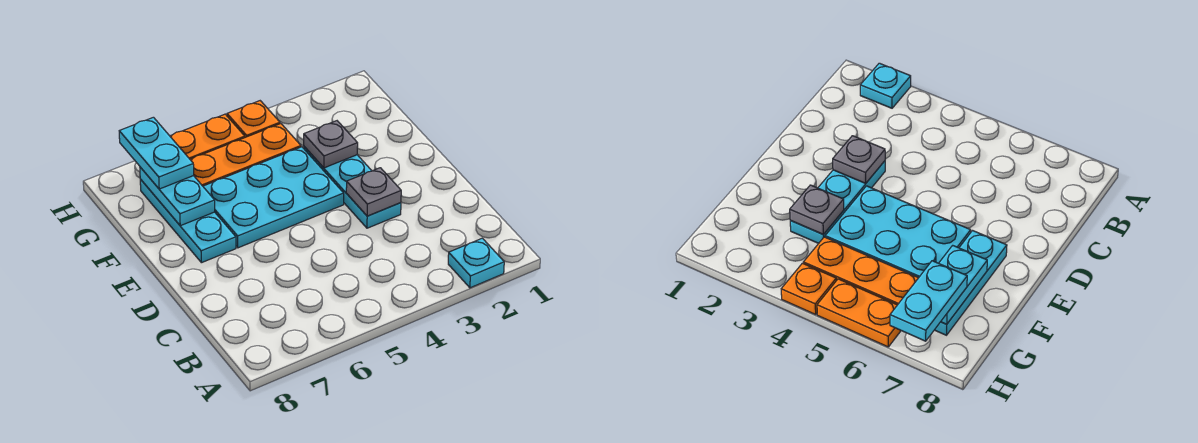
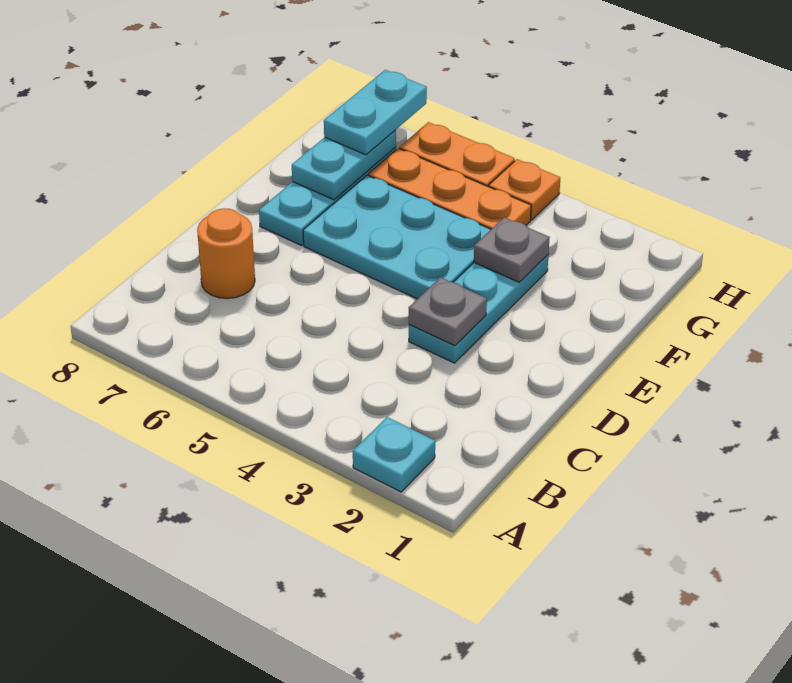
none -> orange round brick C7 level 1

